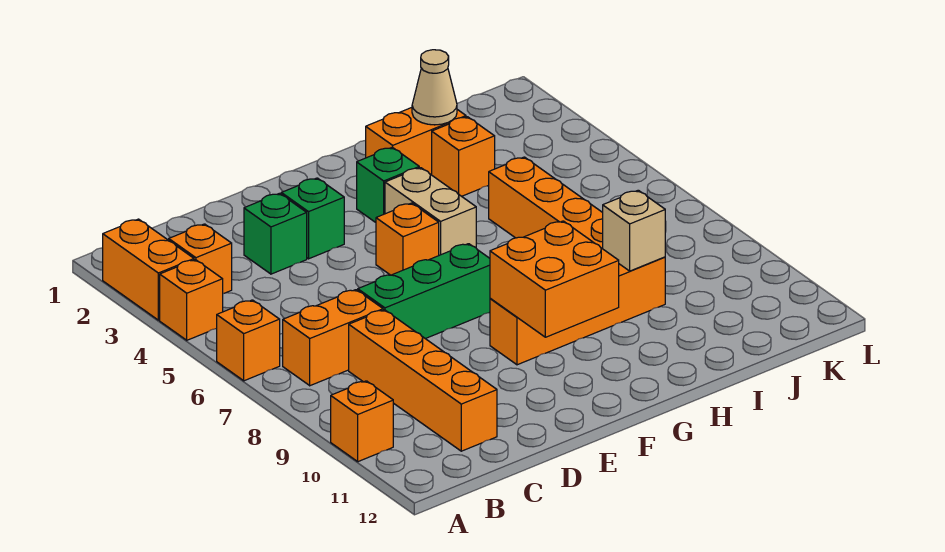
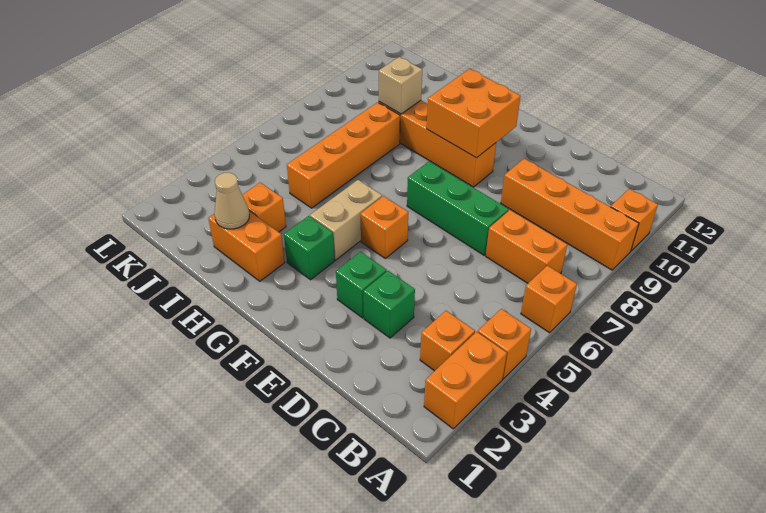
orange brick C8:C11 level 1 -> orange brick A9:D9 level 1

